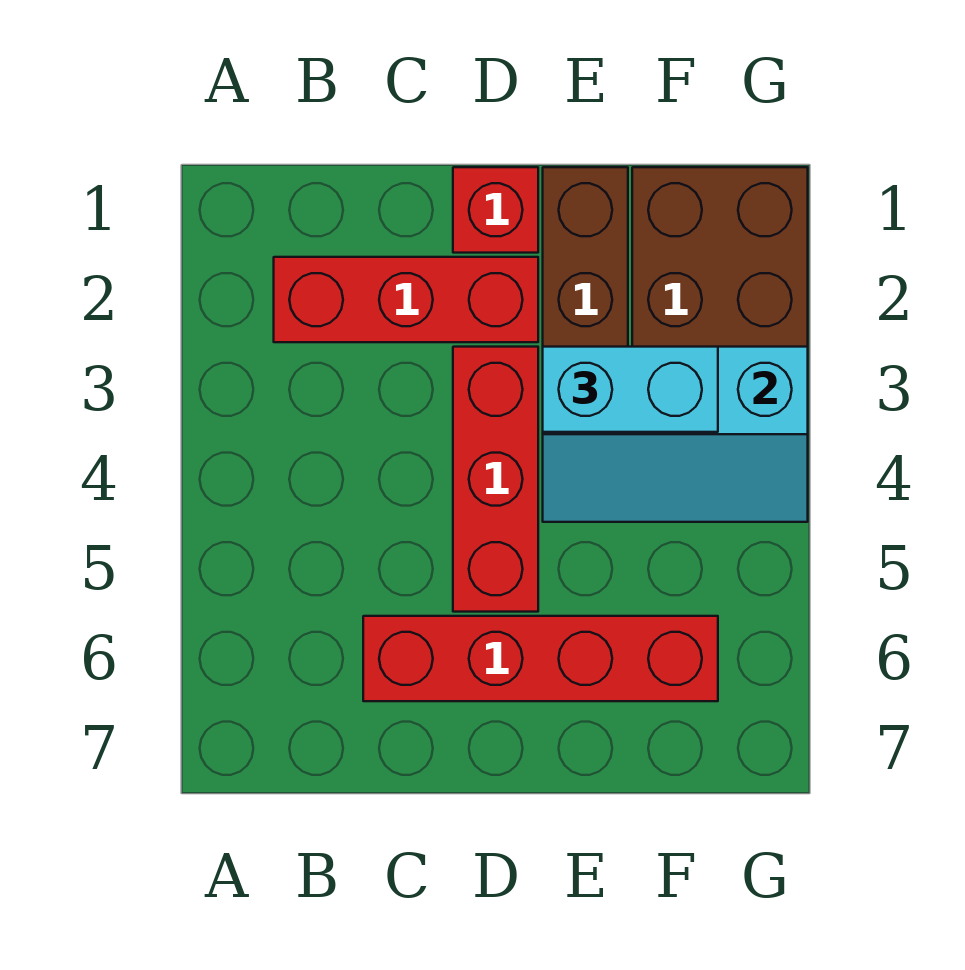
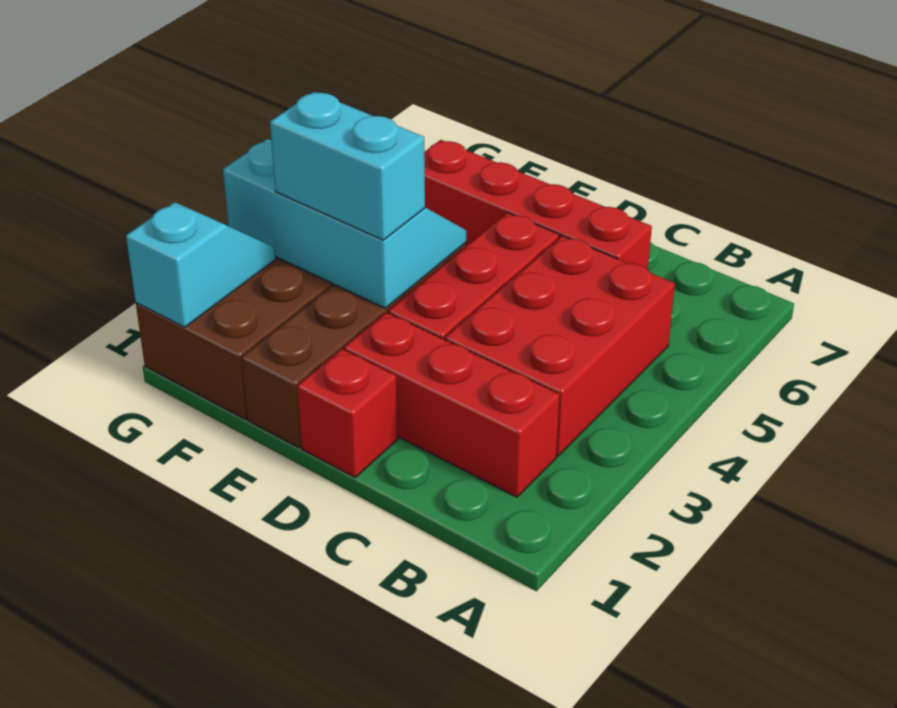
none -> red brick B3:C5 level 1
none -> cyan slope G1:G2 level 2 top 1

